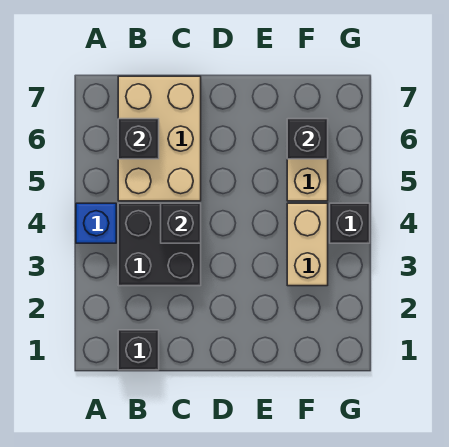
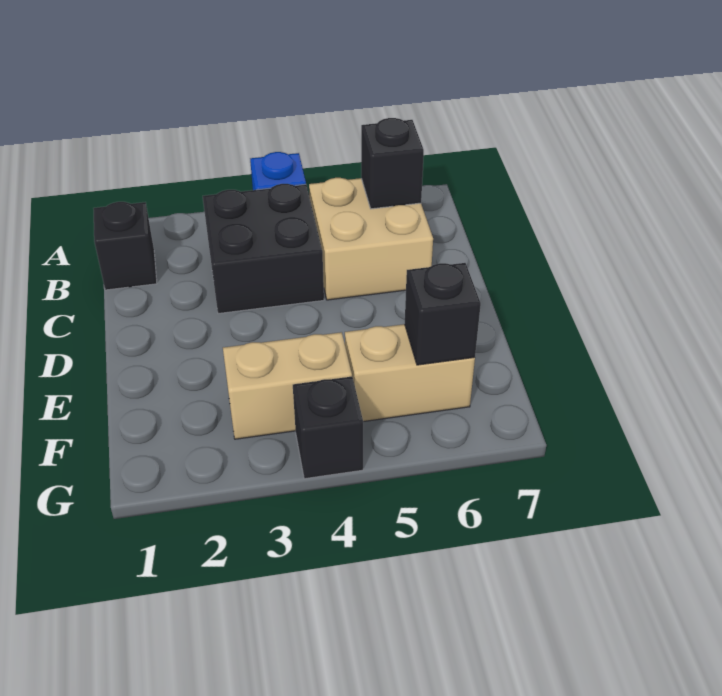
tan brick B5:C7 level 1 -> tan brick B5:C6 level 1
black brick C4 level 2 -> none

